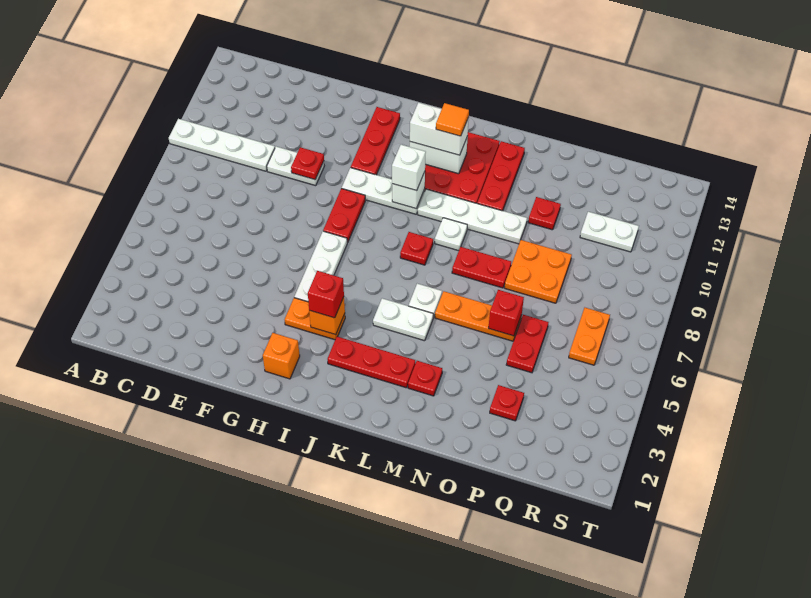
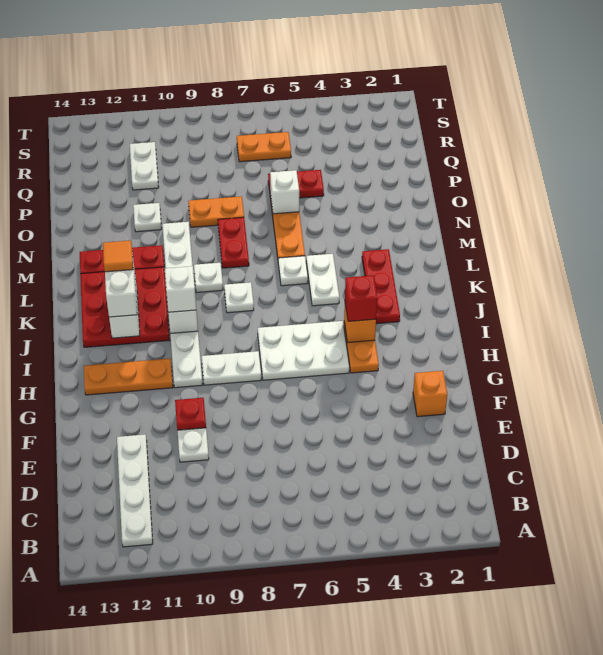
white plate A10:D10 level 1 -> white plate B12:E12 level 1
orange brick H2 level 1 -> orange brick F2 level 1
white plate H5:H7 level 1 -> white plate H5:I7 level 1
red plate H8:H9 level 1 -> white plate H8:H9 level 1
red plate H11:H13 level 1 -> orange plate H11:H13 level 1
red plate K8 level 1 -> white plate K8 level 1
red plate M3 level 1 -> none
red brick O6 level 2 -> white brick O6 level 2
orange plate O8:P9 level 1 -> orange plate O8:O9 level 1
red plate O11 level 1 -> white plate O11 level 1
red plate P3 level 1 -> none

